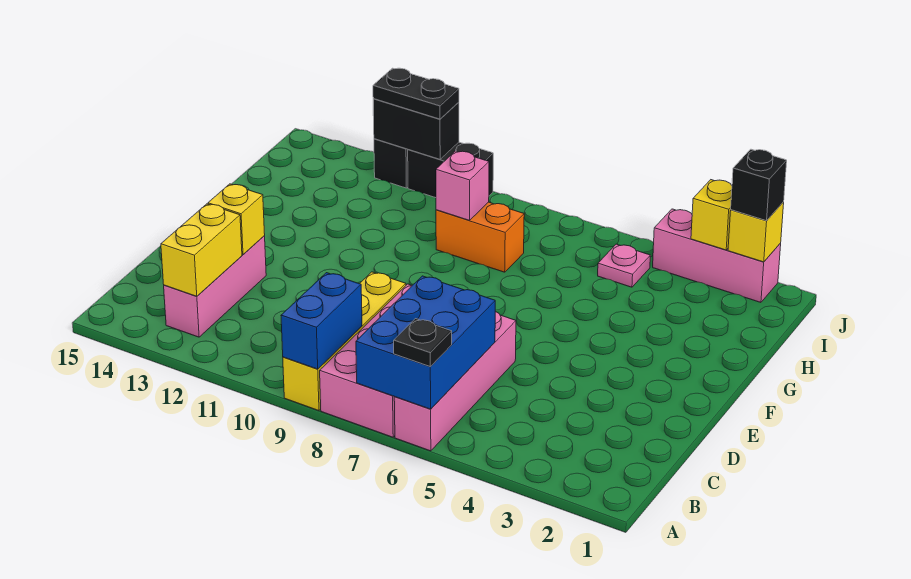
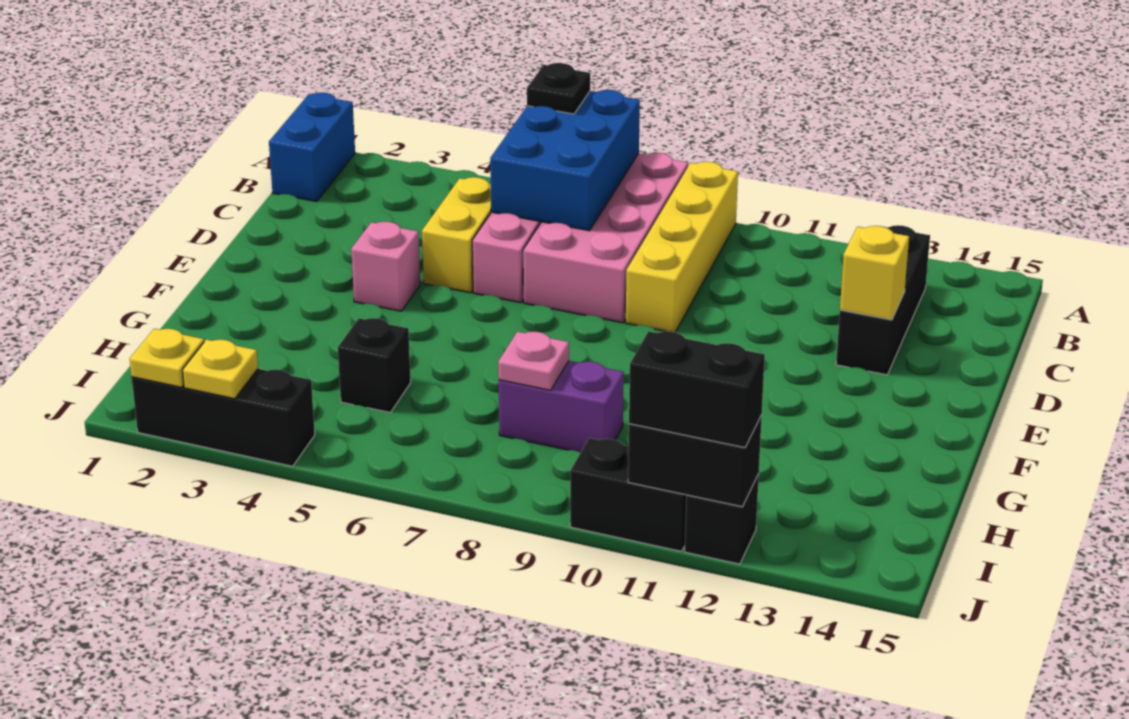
blue brick A9:B9 level 2 -> blue brick A1:B1 level 1
pink brick B13:D13 level 1 -> black brick B13:D13 level 1
yellow brick B13:C13 level 2 -> yellow brick C5:D5 level 1
orange brick H8:H9 level 1 -> purple brick H8:H9 level 1
pink brick H9 level 2 -> pink brick E4 level 1
pink plate I5 level 1 -> pink plate H8 level 2
pink brick J2:J4 level 1 -> black brick J2:J4 level 1
yellow brick J2 level 2 -> yellow plate J2 level 2
black brick J2 level 3 -> black brick H5 level 1
yellow brick J3 level 2 -> yellow plate J3 level 2
black plate J11:J12 level 3 -> black brick J11:J12 level 3

